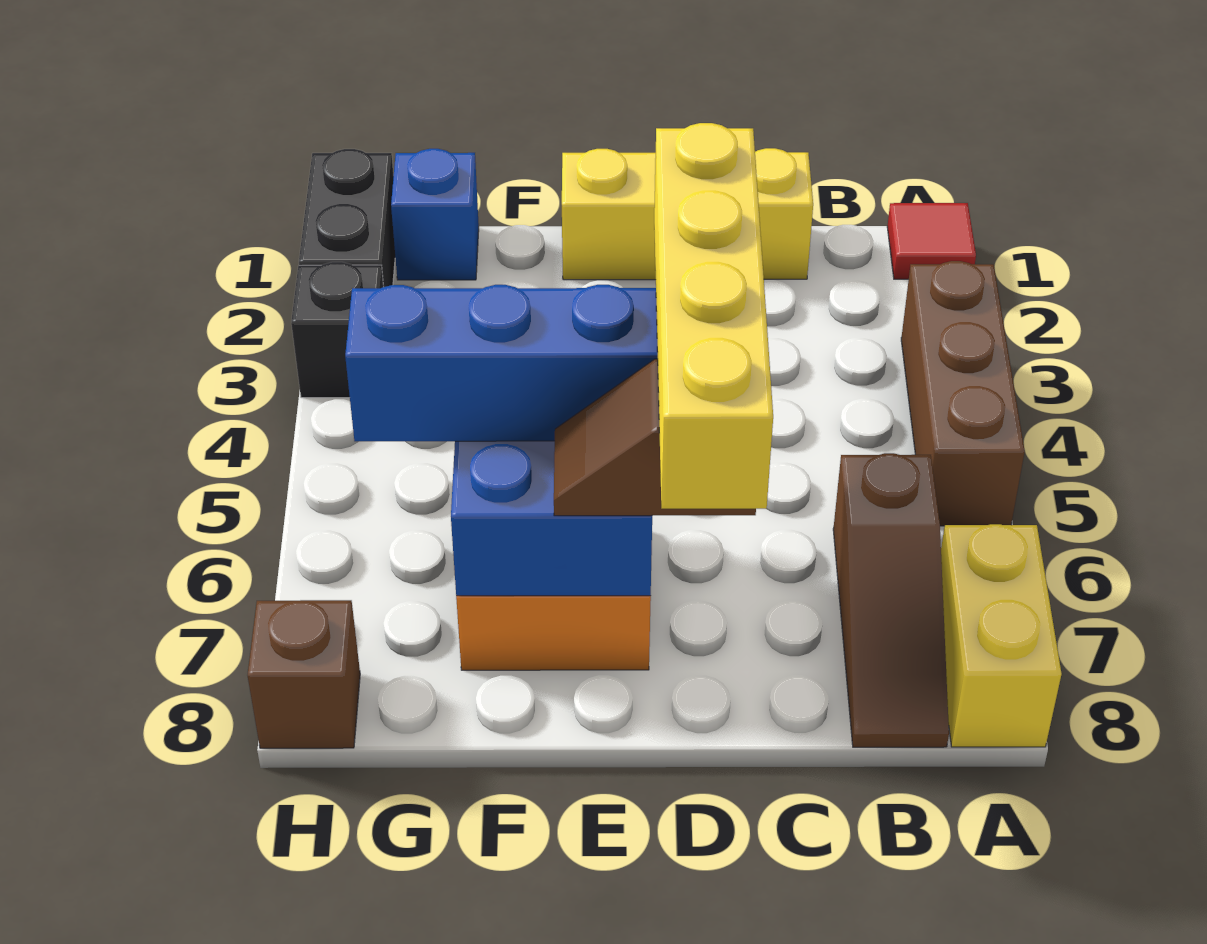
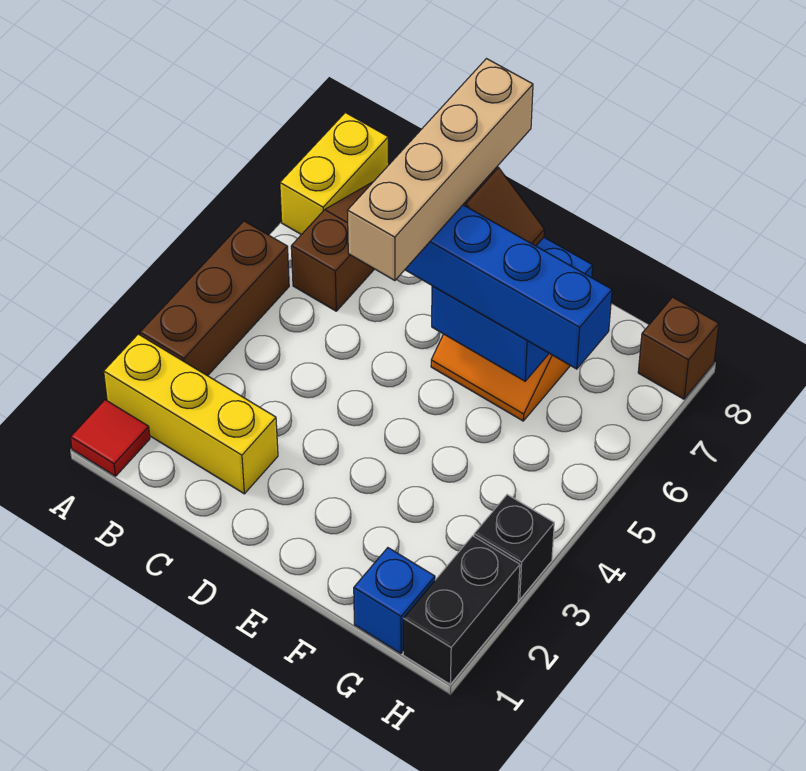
yellow brick C1:E1 level 1 -> yellow brick A2:C2 level 1
yellow brick D5:D8 level 4 -> tan brick D5:D8 level 4

